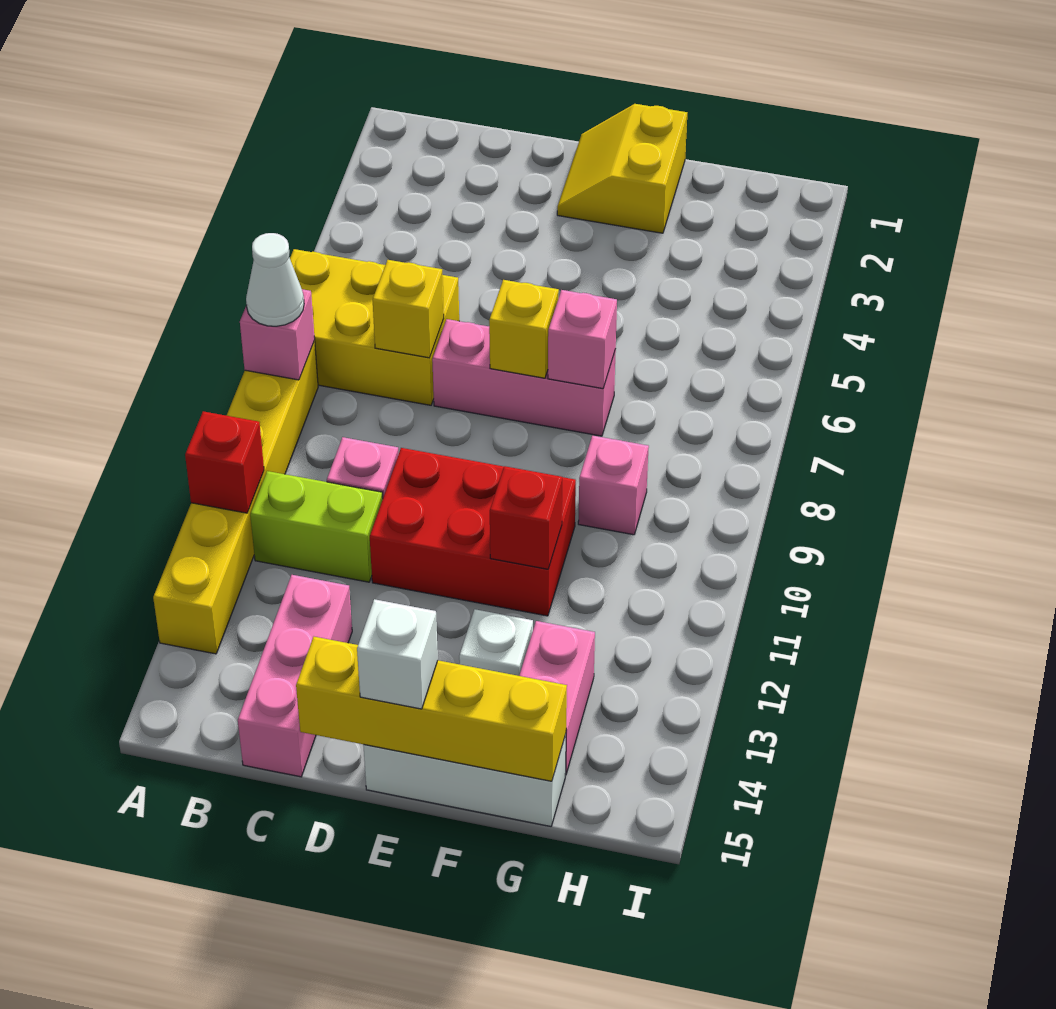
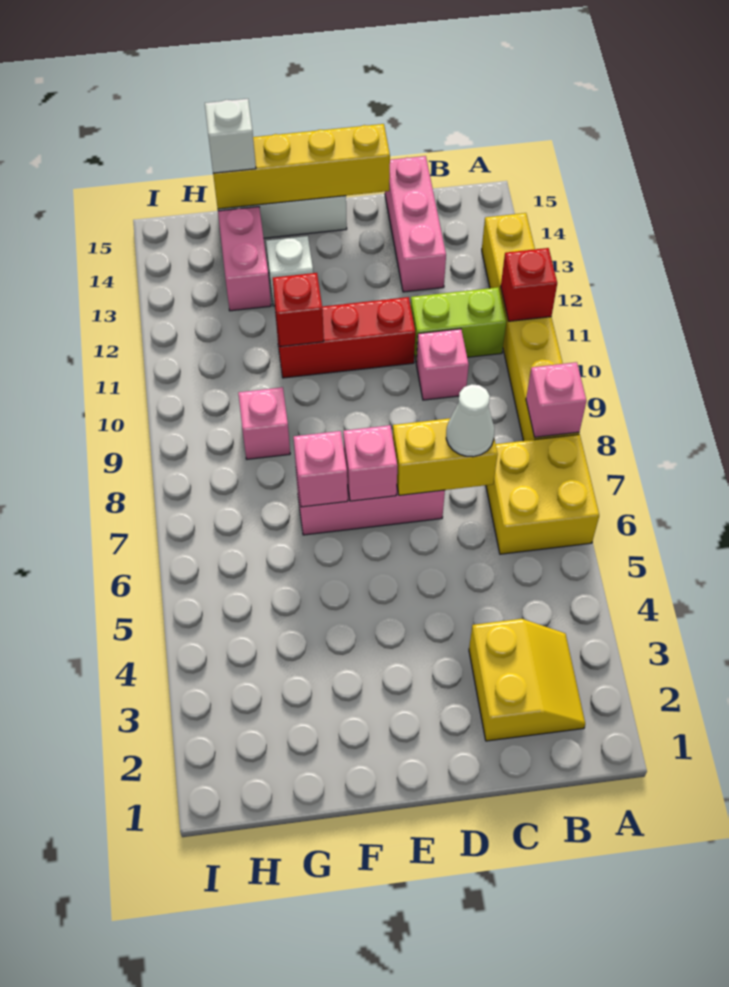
yellow brick A6:C7 level 1 -> yellow brick A6:B7 level 1
white cone A8 level 3 -> white cone C7 level 3
yellow brick C7 level 2 -> yellow brick C7:D7 level 2
red brick D10:F11 level 1 -> red brick D11:F11 level 1
yellow slope E1:F2 level 1 top F -> yellow slope B2:C3 level 1 top C
yellow brick E7 level 2 -> pink brick E7 level 2
white brick E15 level 3 -> white brick G15 level 3

